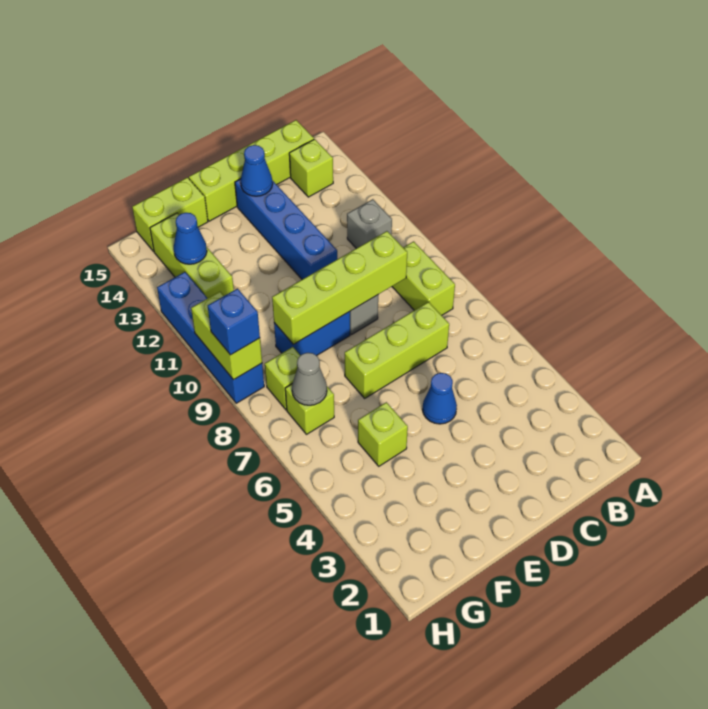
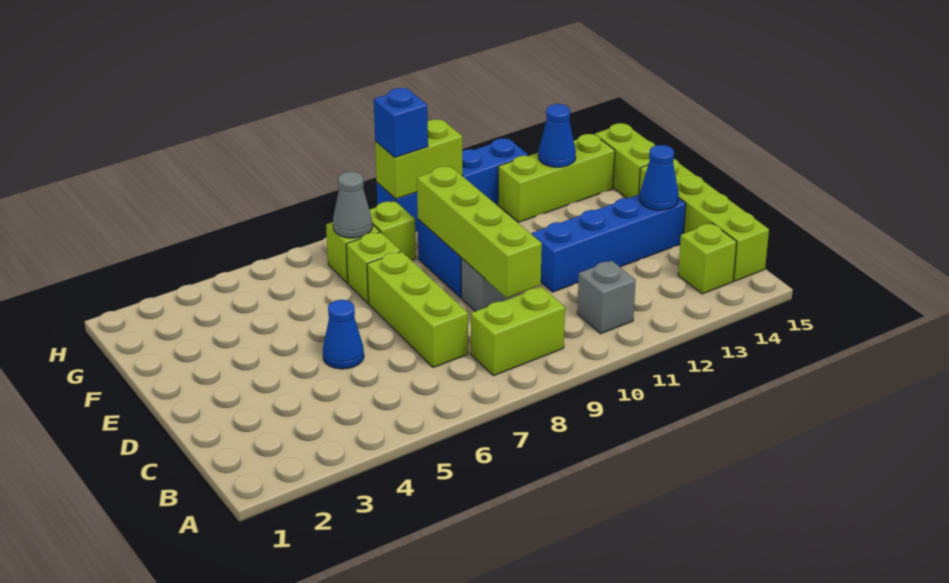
lime brick F5 level 1 -> lime brick F7 level 1

